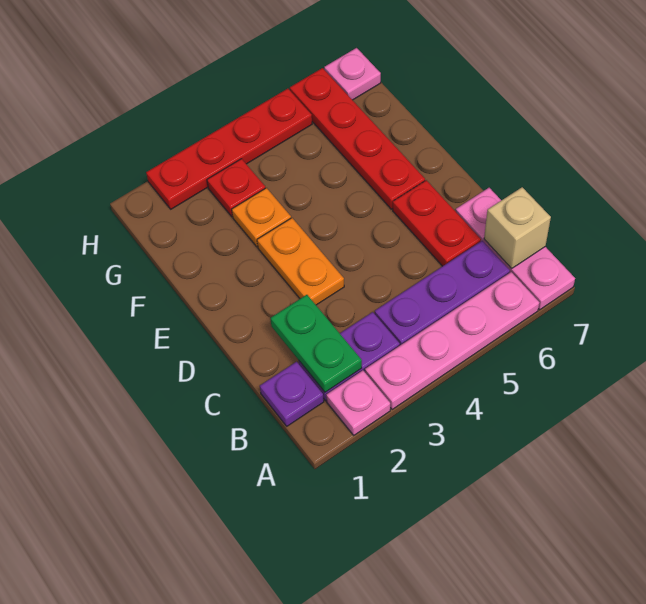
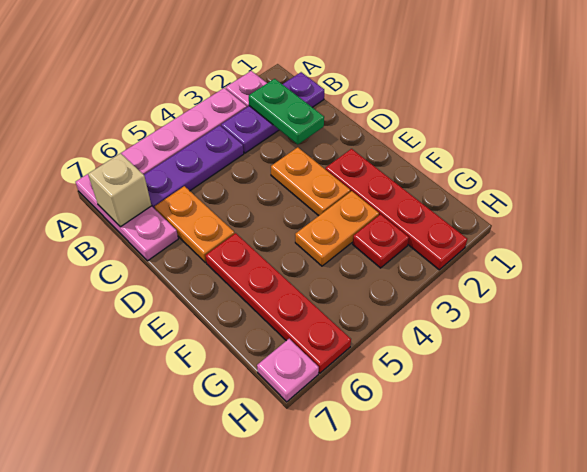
red plate C6:D6 level 1 -> orange plate C6:D6 level 1
orange plate F3 level 1 -> orange plate F3:F4 level 1
red plate H2:H5 level 1 -> red plate E2:H2 level 1

